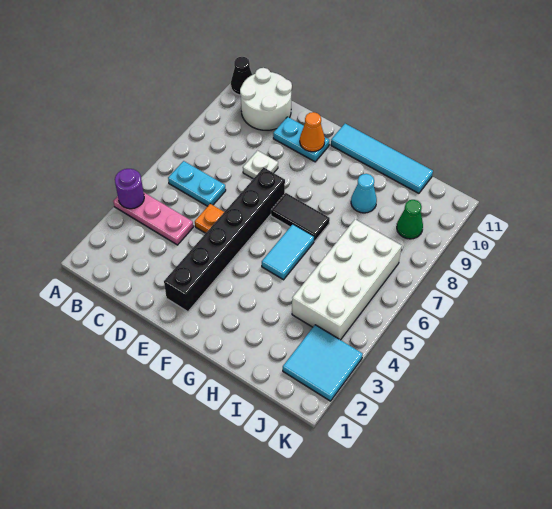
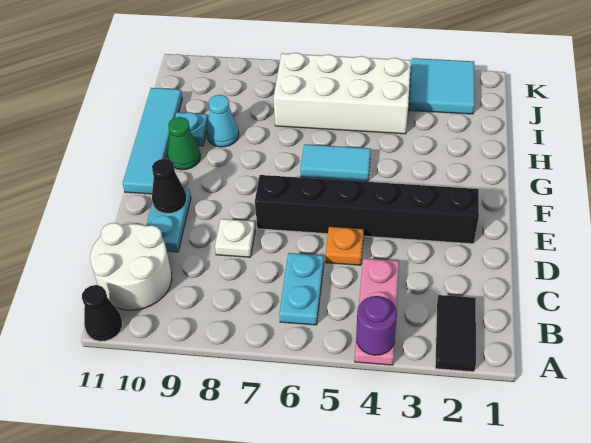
orange cone E10 level 2 -> black cone E10 level 2
black tile F7:G7 level 1 -> black tile A2:B2 level 1
none -> cyan plate H10 level 1
green cone J9 level 1 -> green cone G10 level 1

